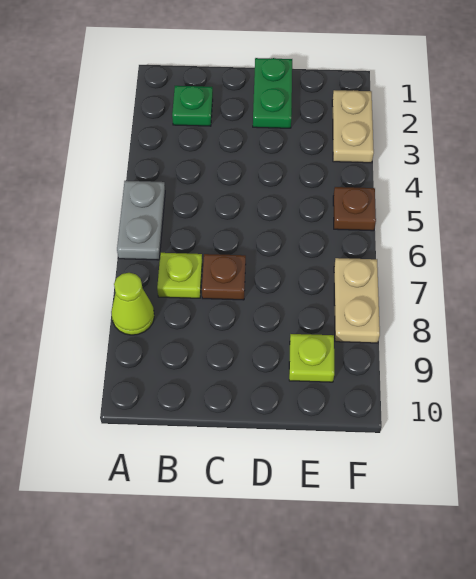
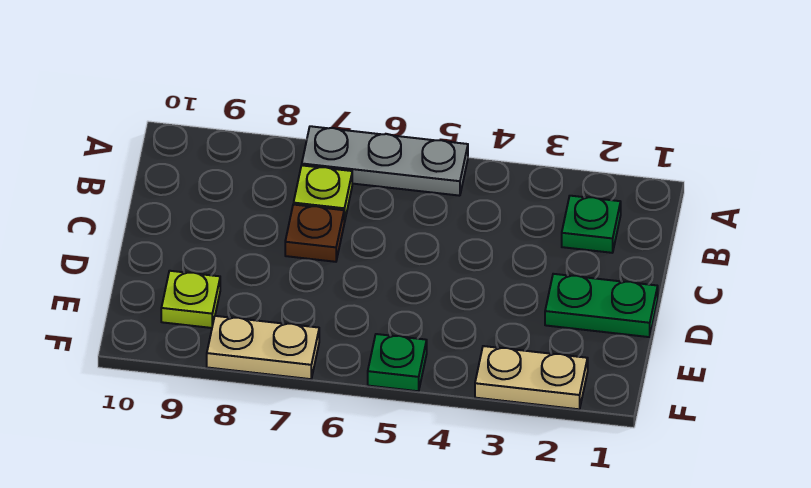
grey plate A5:A6 level 1 -> grey plate A5:A7 level 1
lime cone A8 level 1 -> none
brown plate F5 level 1 -> green plate F5 level 1

